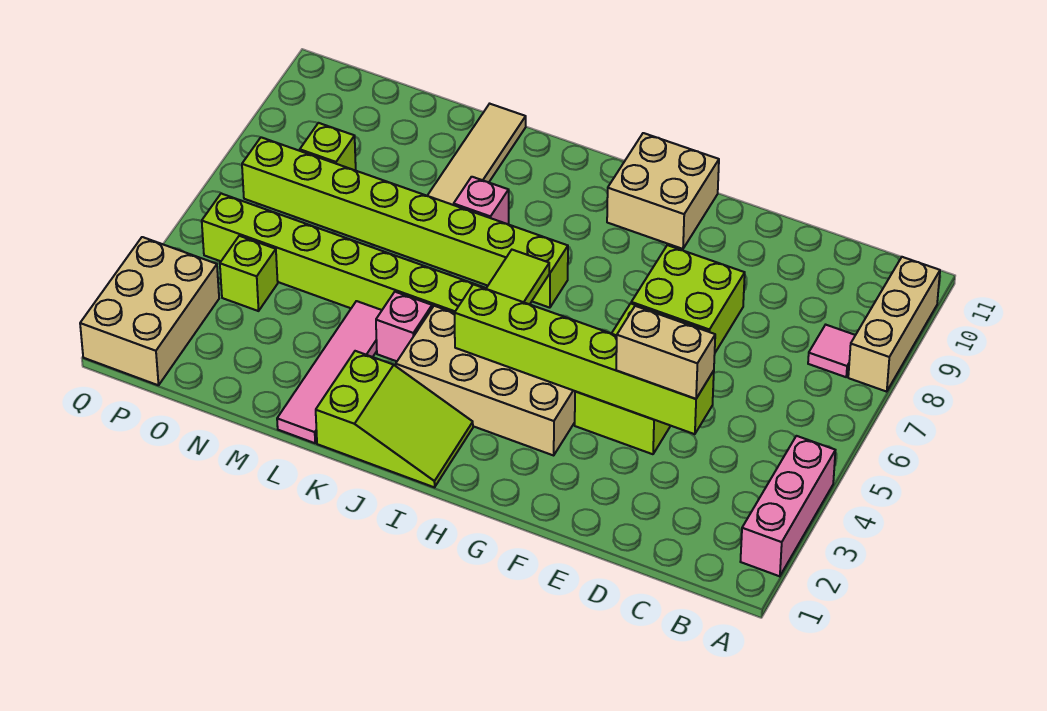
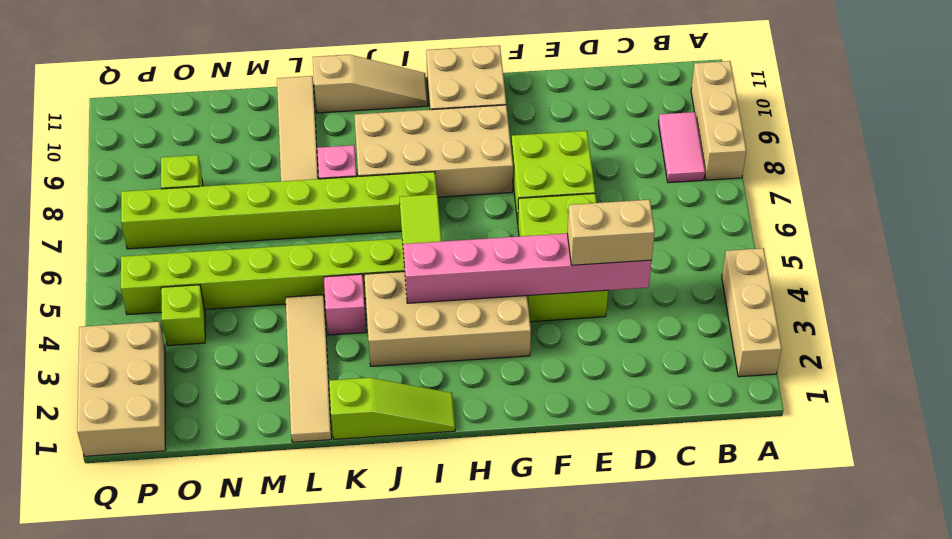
pink brick A2:A4 level 1 -> tan brick A2:A4 level 1
pink tile B8 level 1 -> pink tile B8:B9 level 1
lime brick D4:I4 level 2 -> pink brick D4:I4 level 2
none -> tan brick G8:J9 level 1
lime slope I1:K2 level 1 top K -> lime slope I1:K1 level 1 top K
none -> tan slope I11:K11 level 1 top K
pink tile L1:L4 level 1 -> tan tile L1:L4 level 1

